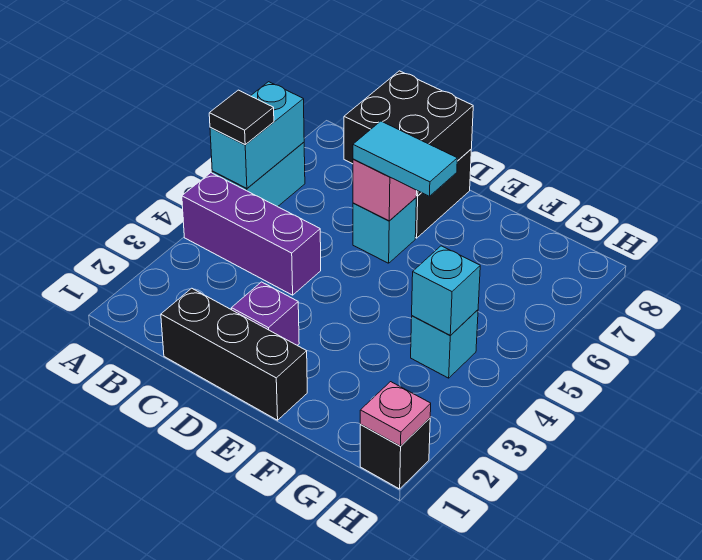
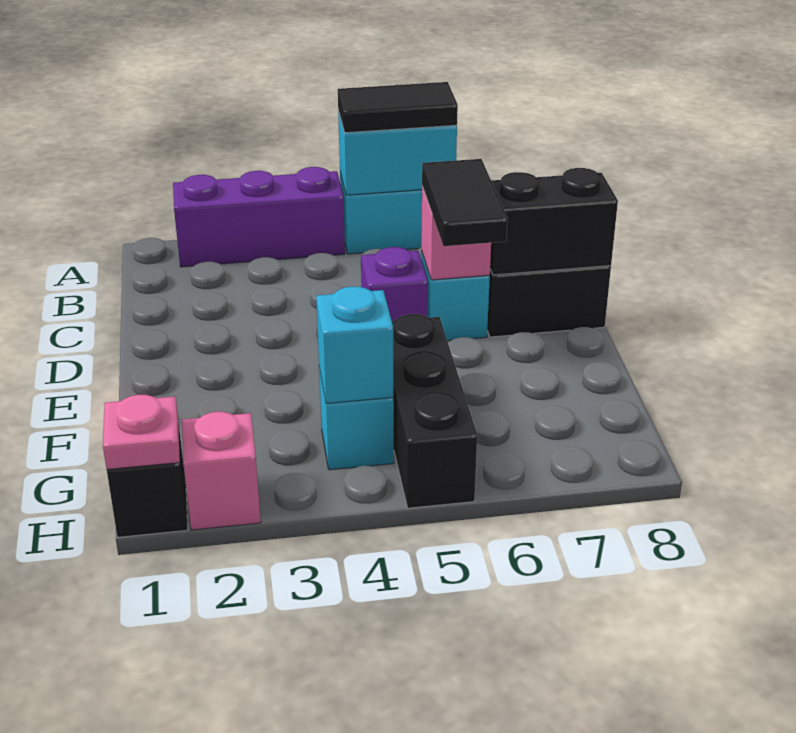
purple brick A4:C4 level 1 -> purple brick A2:A4 level 1
black tile A5 level 3 -> black tile A5:A6 level 3
black brick C1:E1 level 1 -> black brick F5:H5 level 1
black brick C7:D8 level 2 -> black brick D7:D8 level 2
purple brick D2 level 1 -> purple brick D5 level 1
cyan tile D6:E6 level 3 -> black tile D6:E6 level 3
none -> pink brick H2 level 1

